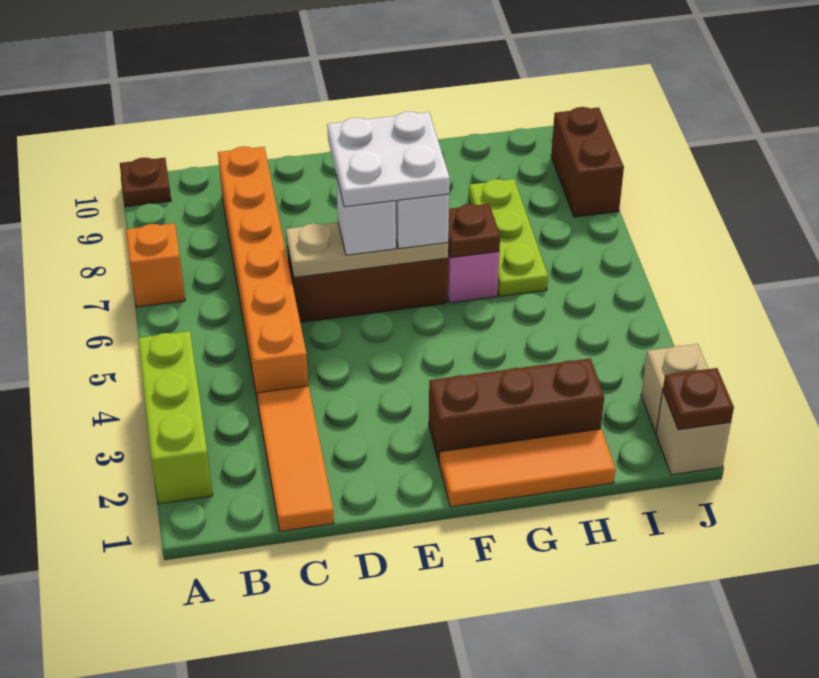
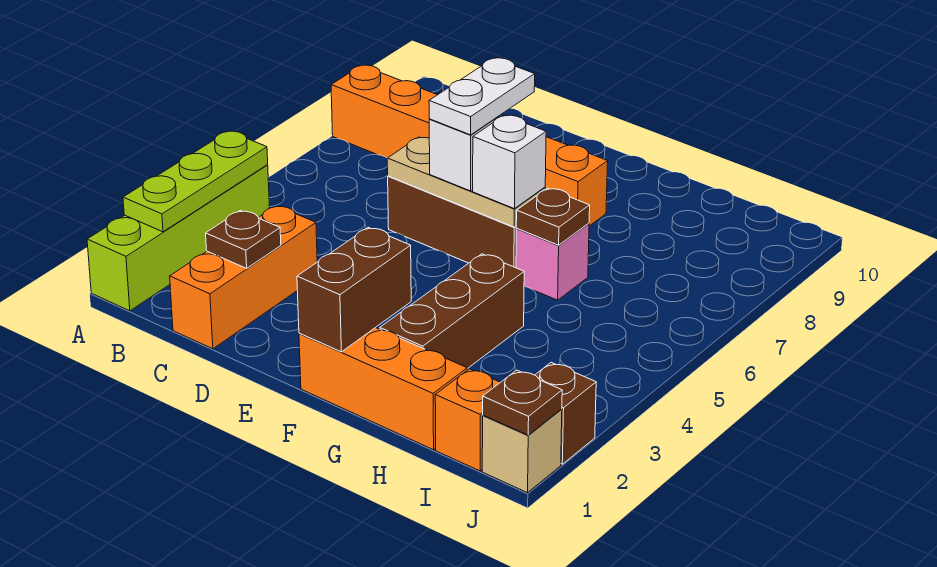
lime brick A2:A4 level 1 -> lime brick A1:A4 level 1
orange brick A7 level 1 -> orange brick I1 level 1
brown plate A10 level 1 -> brown plate C2 level 2
orange tile C1:C3 level 1 -> orange brick C1:C3 level 1
orange brick C4:C9 level 1 -> orange brick A8:F8 level 1
white plate E6:F7 level 4 -> white plate E6:E7 level 4
orange tile F1:H1 level 1 -> orange brick F1:H1 level 1
brown brick F2:H2 level 1 -> brown brick G2:G4 level 1
lime plate H6:H8 level 1 -> lime plate A2:A4 level 2
tan brick J2 level 1 -> brown brick J2 level 1
brown brick J8:J9 level 1 -> brown brick F1:F2 level 2

